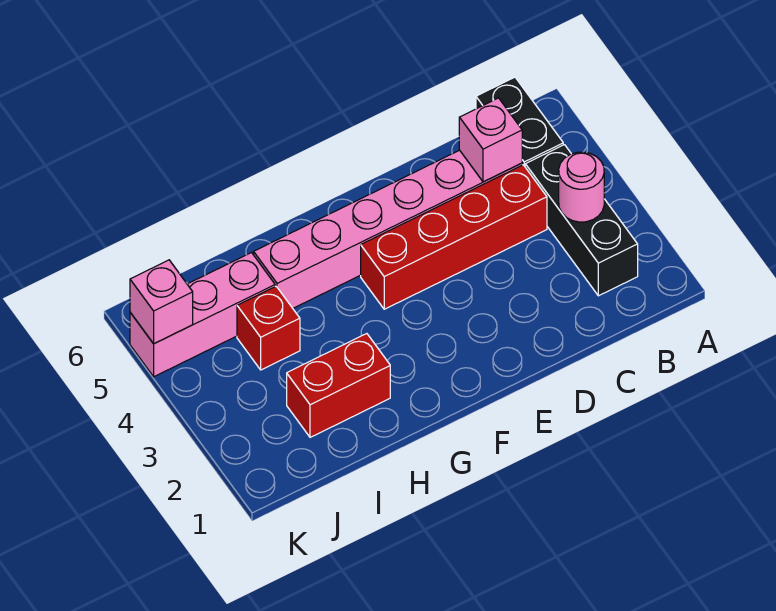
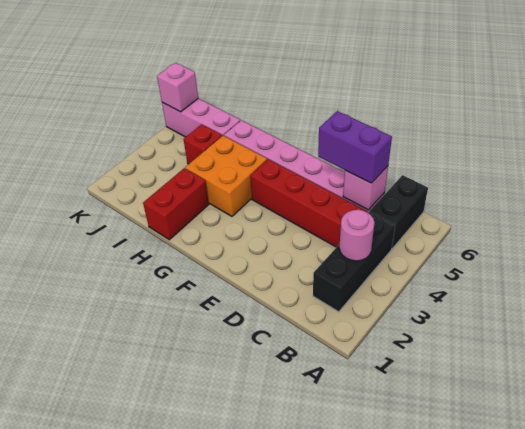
none -> purple brick C5:D5 level 3
none -> orange brick G3:H4 level 1
red brick H2:I2 level 1 -> red brick H1:H2 level 1

